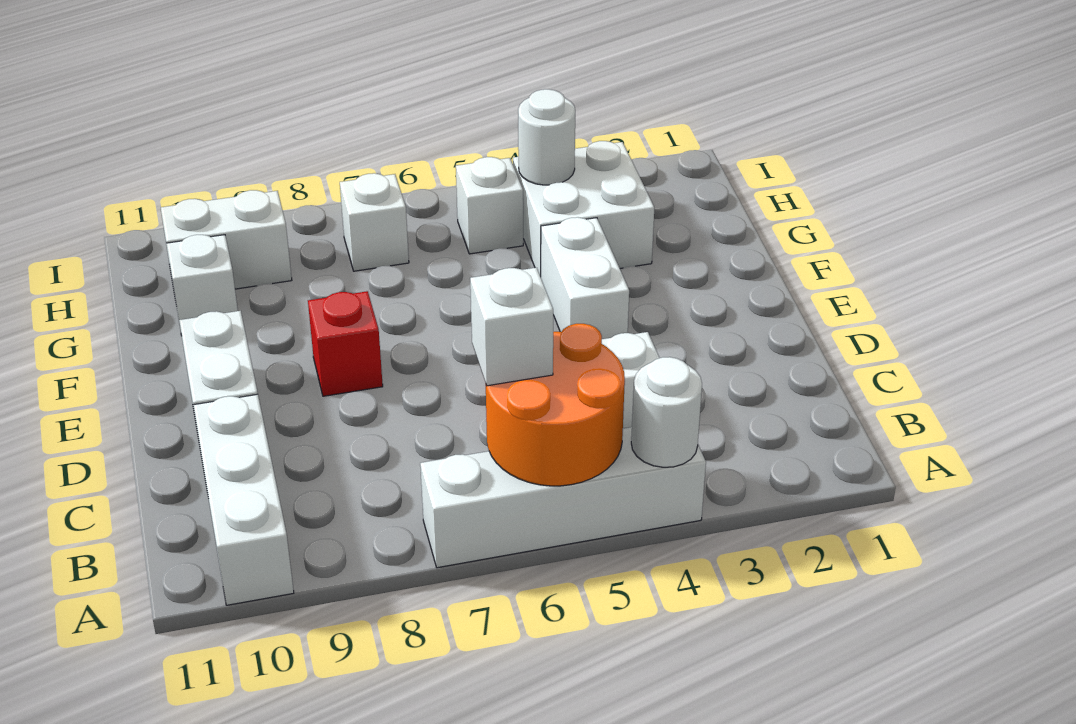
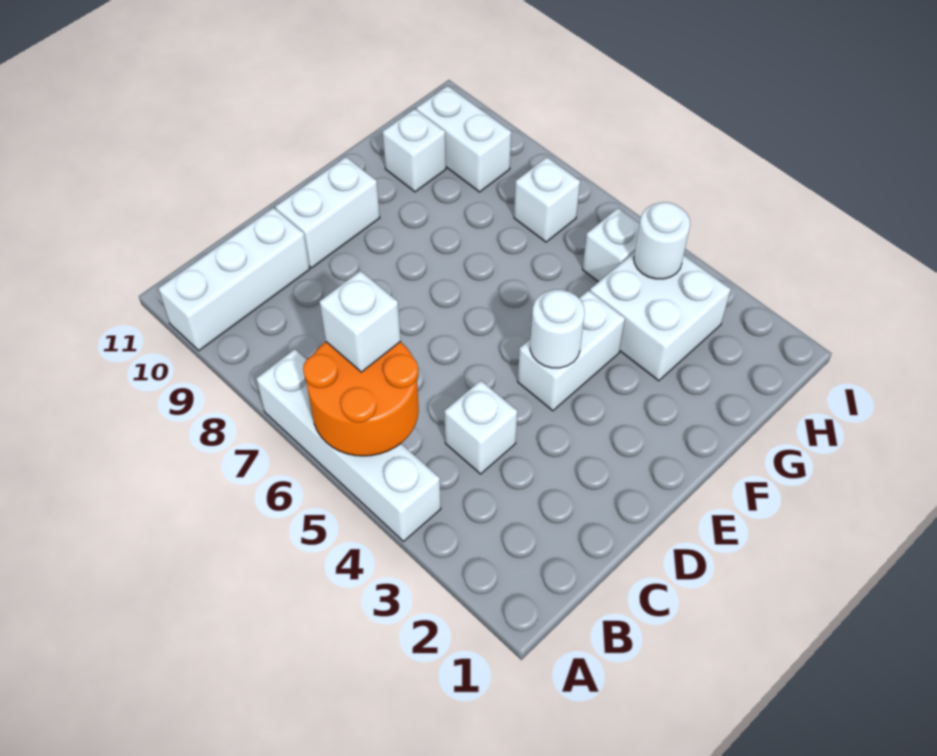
white round brick A4 level 2 -> white round brick E4 level 2
red brick E8 level 1 -> none

